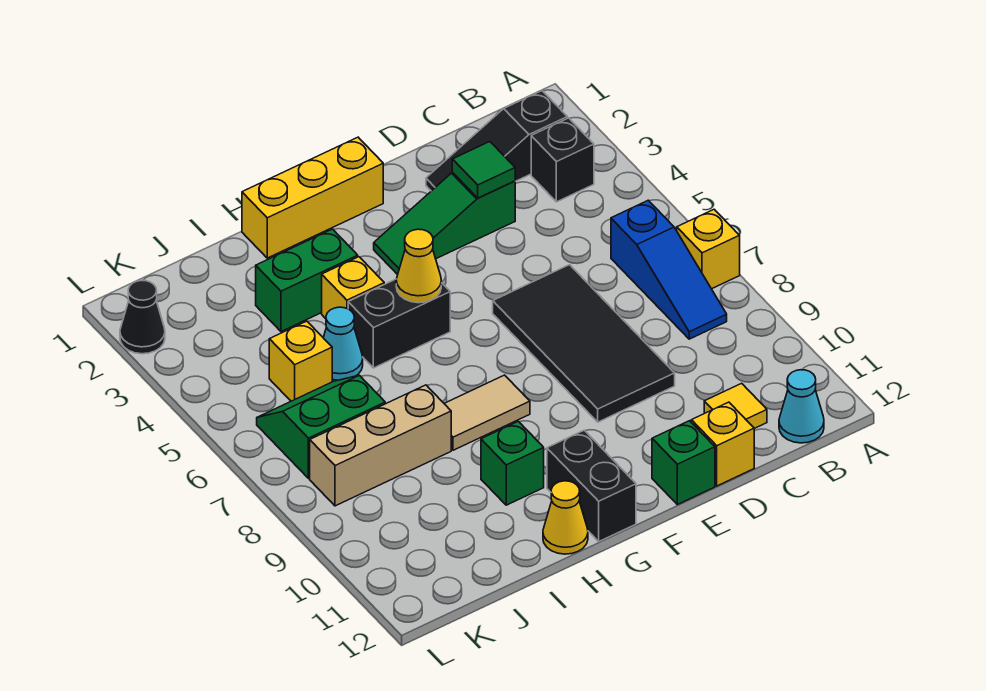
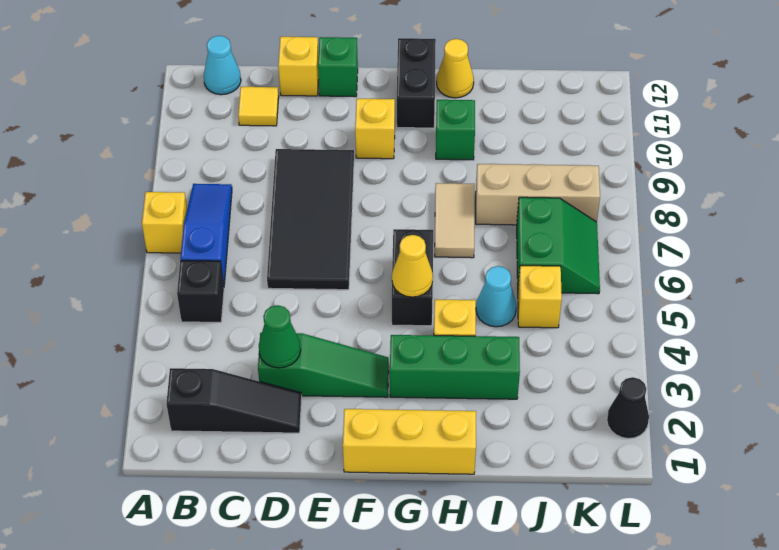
black brick B3 level 1 -> black brick B5 level 1
green tile D3 level 2 -> green cone D3 level 2
none -> yellow brick F10 level 1
black brick G5:H5 level 1 -> black brick G5:G6 level 1
tan tile G8:H8 level 1 -> tan tile H7:H8 level 1
green brick H3:I3 level 1 -> green brick G3:I3 level 1
green slope J6:K7 level 1 top 7 -> green slope J6:K7 level 1 top J

